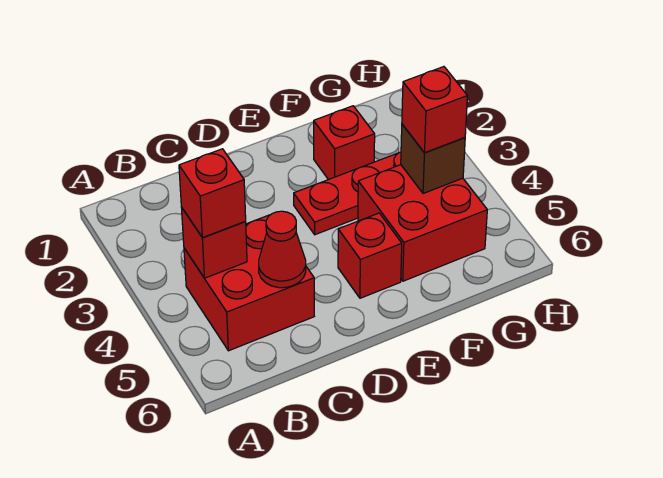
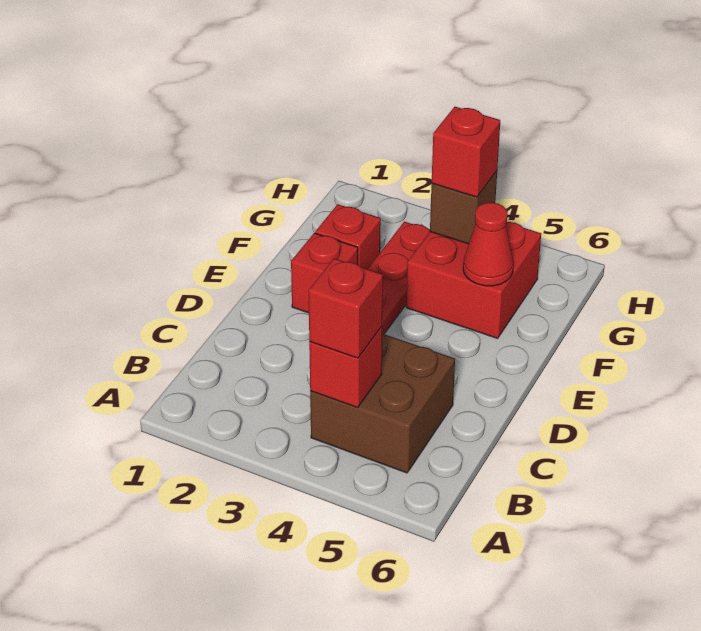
red brick B4:C5 level 1 -> brown brick B4:C5 level 1
red cone C5 level 2 -> red cone F5 level 2
red brick E5 level 1 -> red brick E2 level 1

